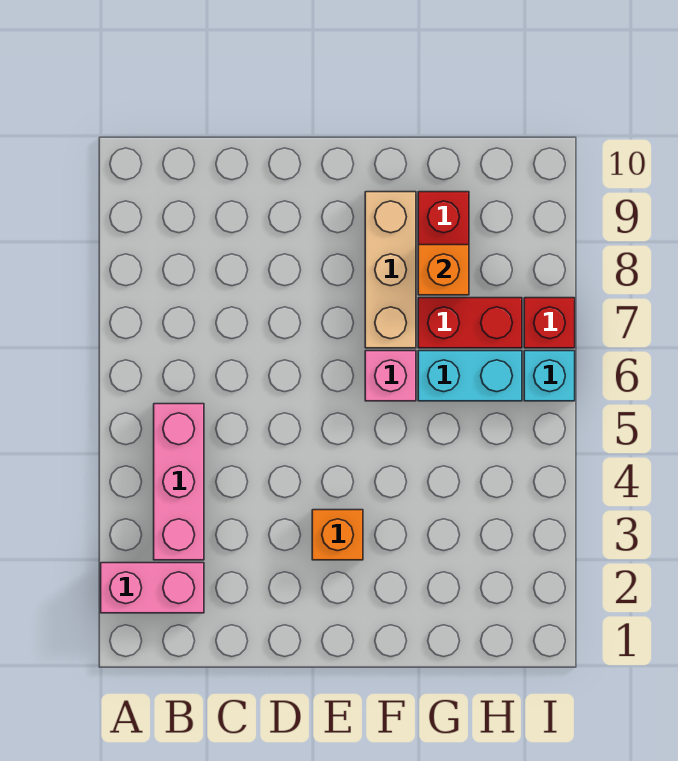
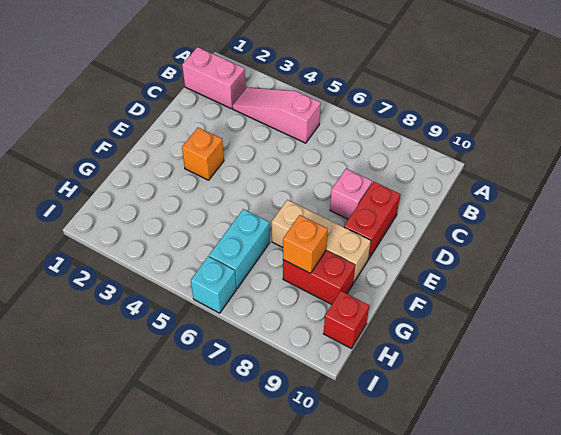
pink brick A2:B2 level 1 -> pink brick B1:B2 level 1
pink brick B3:B5 level 1 -> pink slope B3:B5 level 1 top 5
pink brick F6 level 1 -> pink brick D8 level 1
red brick G7:H7 level 1 -> red brick D9:E9 level 1
red brick I7 level 1 -> red brick H10 level 1

